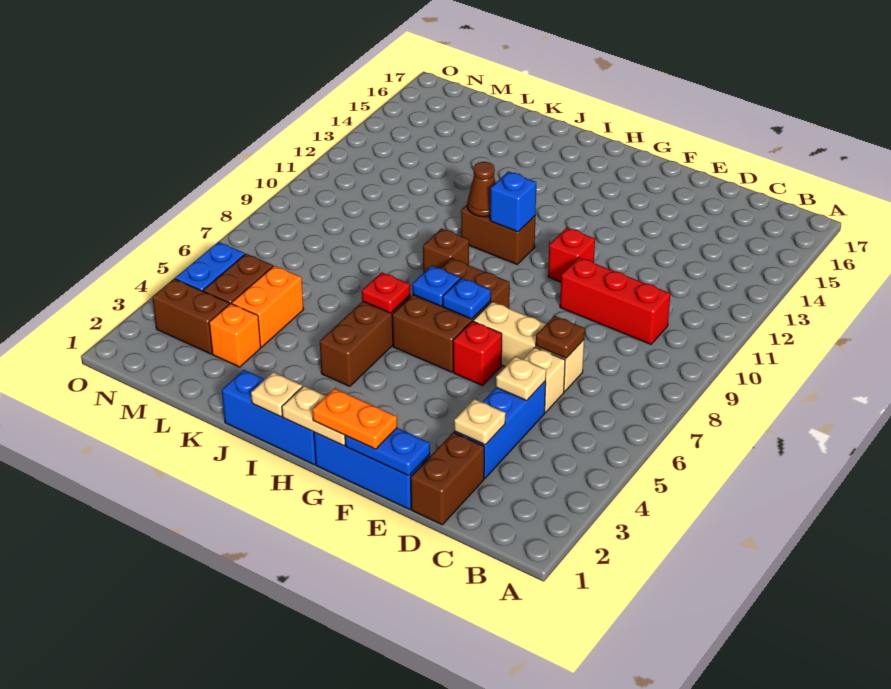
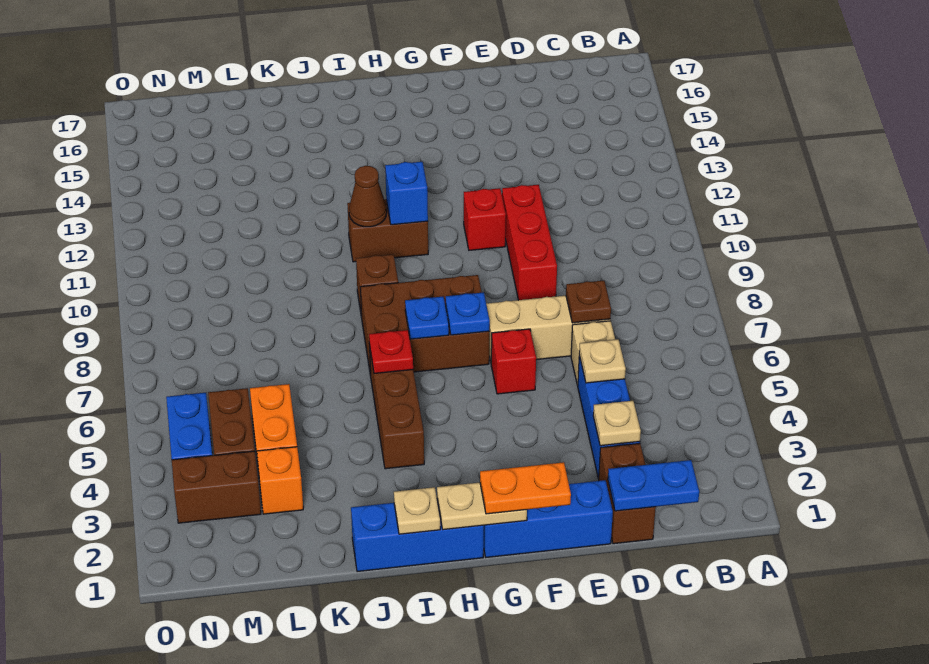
red brick C10:E10 level 1 -> red brick E9:E11 level 1
blue plate E1:F1 level 2 -> blue plate C1:D1 level 2
brown brick G6:H8 level 1 -> brown brick G7:I8 level 1

